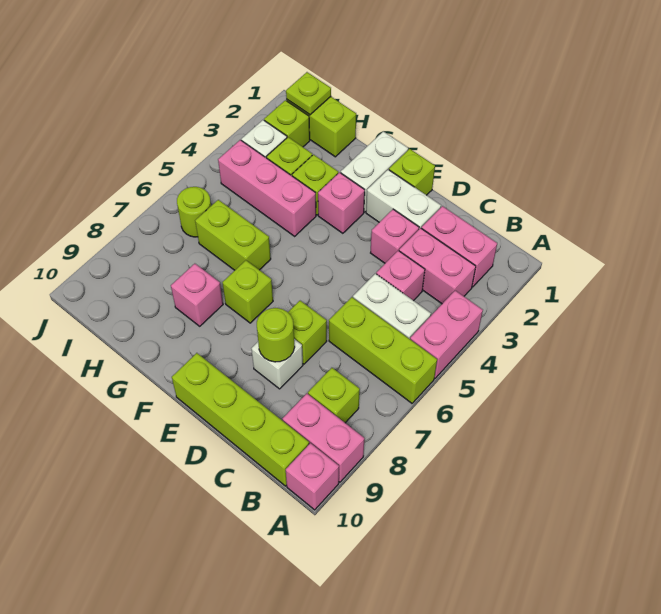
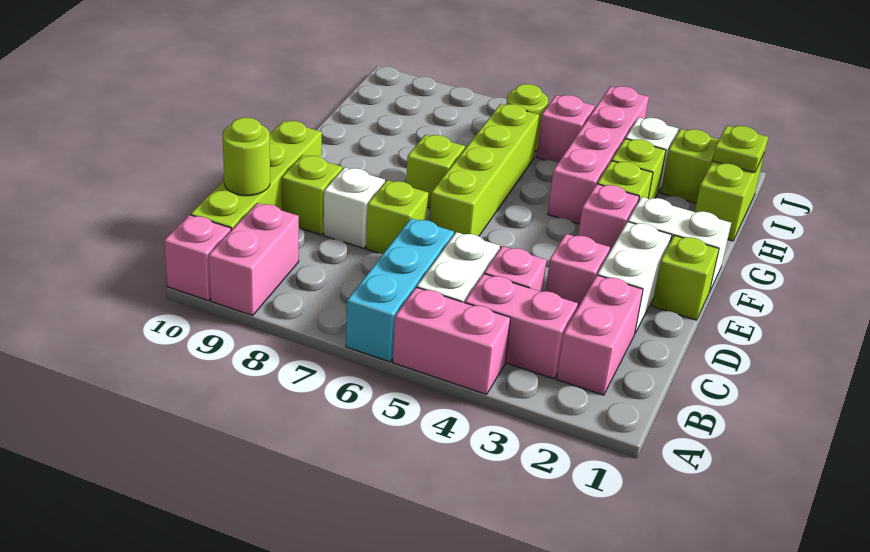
lime brick A6:C6 level 1 -> cyan brick A6:C6 level 1
pink brick B3:C3 level 1 -> pink brick B3:B4 level 1
lime brick B8 level 1 -> lime brick D9 level 1
lime round brick D8 level 2 -> lime round brick C10 level 2
pink brick G4:I4 level 1 -> pink brick G4:J4 level 1
lime brick G6:H6 level 1 -> lime brick E6:H6 level 1
pink brick G8 level 1 -> pink brick I5 level 1

